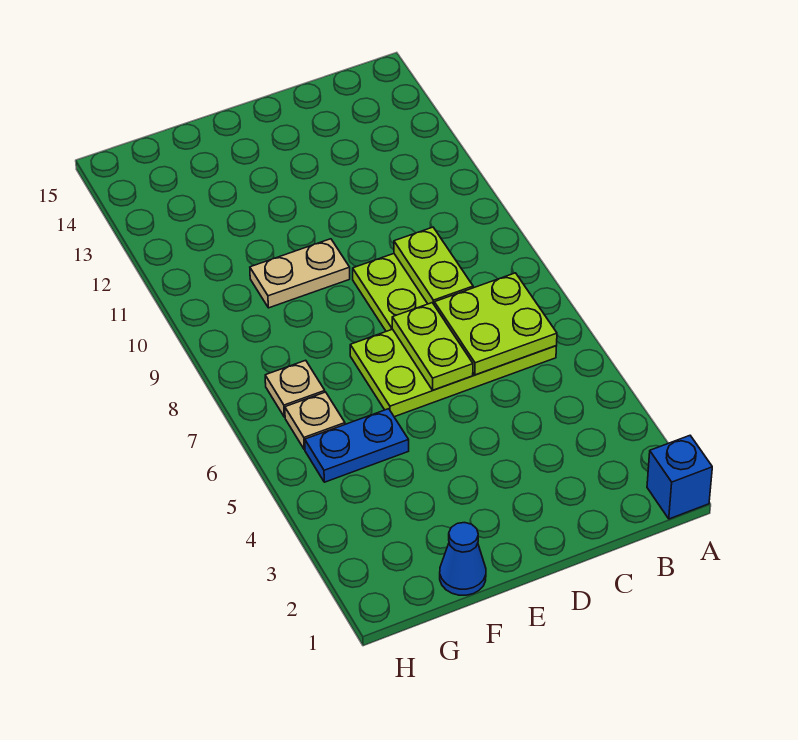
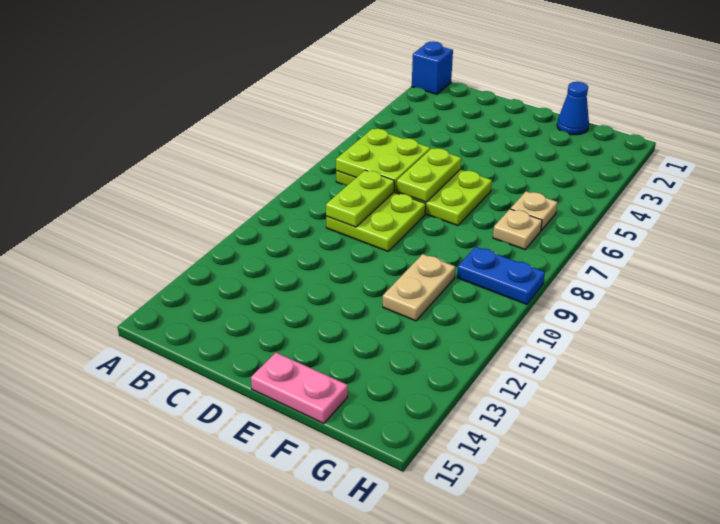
tan plate E10:F10 level 1 -> tan plate F10:F11 level 1
none -> pink plate E15:F15 level 1
blue plate F5:G5 level 1 -> blue plate G9:H9 level 1

